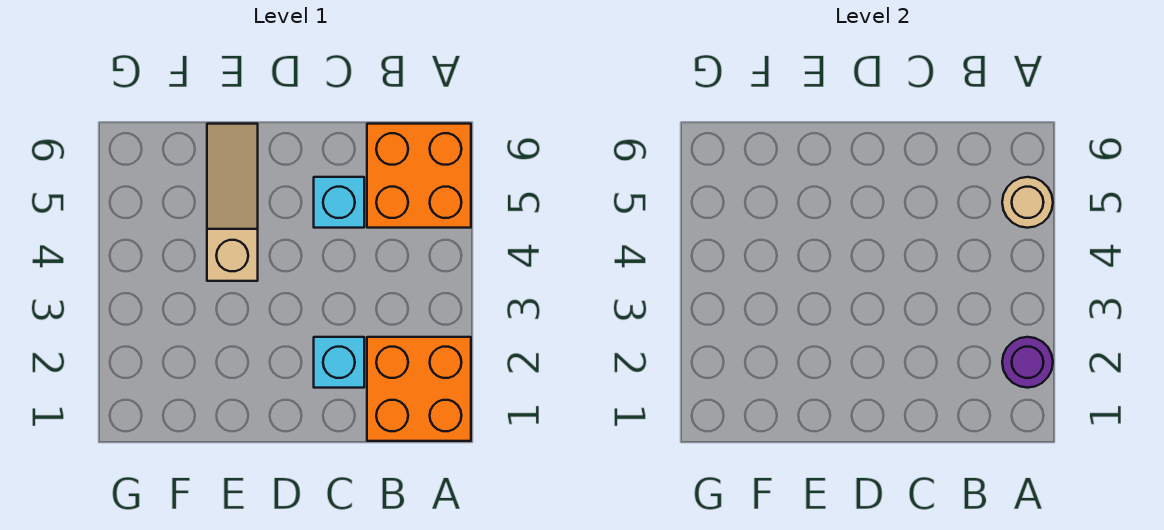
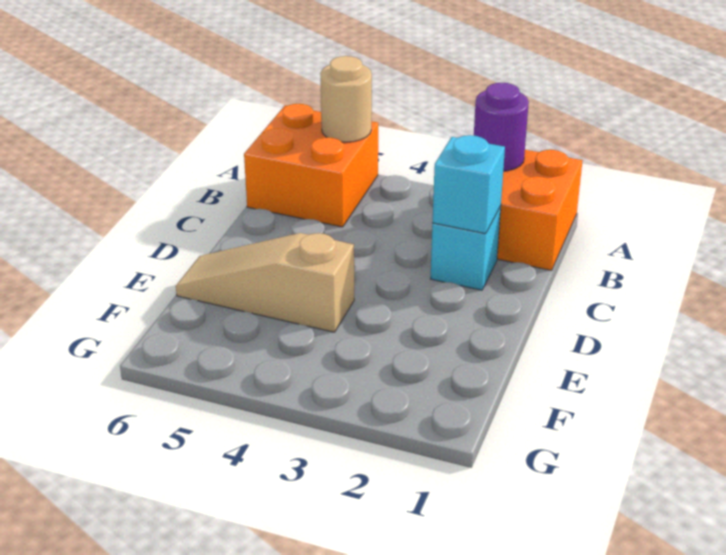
cyan brick C5 level 1 -> cyan brick C2 level 2

